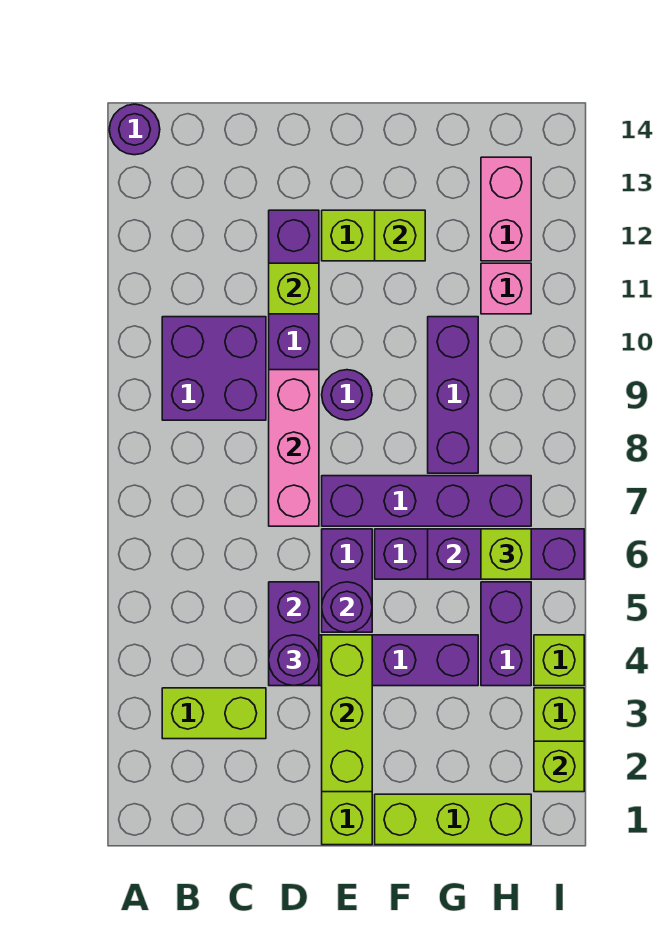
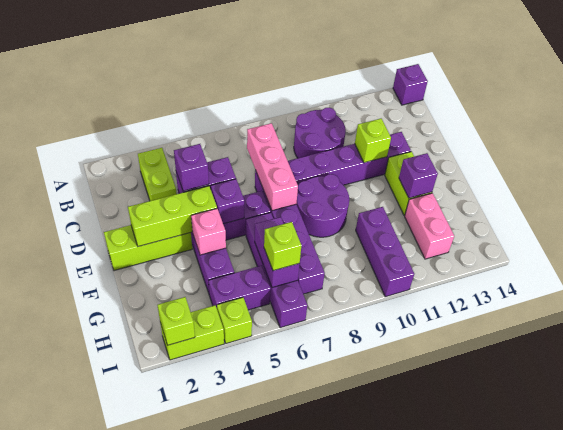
purple round brick A14 level 1 -> purple brick A14 level 1
purple brick B9:C10 level 1 -> purple round brick B9:C10 level 1
purple round brick D4 level 3 -> purple brick D4 level 3
pink brick D7:D9 level 2 -> pink brick C7:E7 level 2
purple round brick E5 level 2 -> purple brick E5 level 2
purple round brick E9 level 1 -> purple round brick E8:F9 level 1
lime brick F1:H1 level 1 -> none
lime brick F12 level 2 -> purple brick F12 level 2
purple brick G8:G10 level 1 -> purple brick G10:I10 level 1
pink brick H11 level 1 -> pink brick F4 level 2
pink brick H12:H13 level 1 -> pink brick G12:H12 level 1

